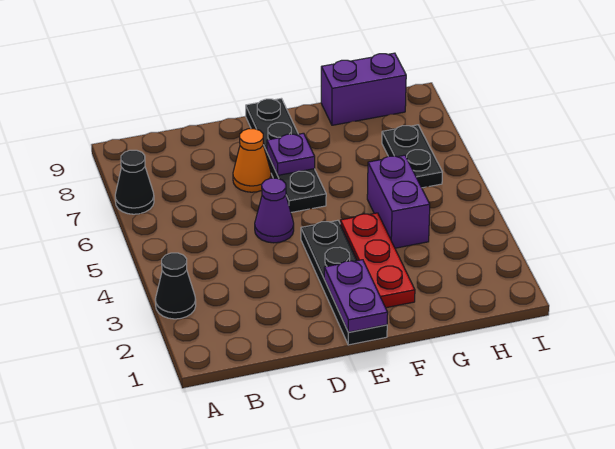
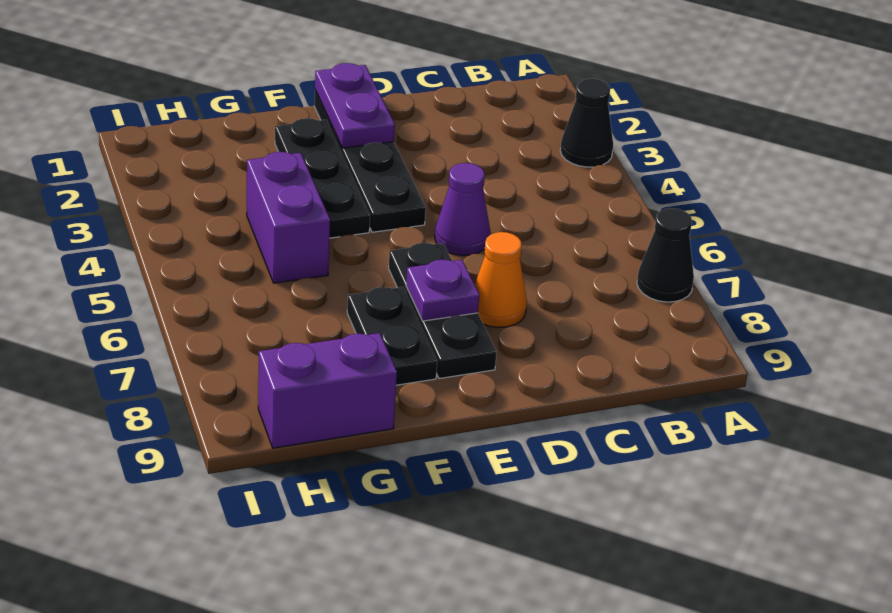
black plate E6:E9 level 1 -> black plate E6:E8 level 1
red plate F2:F4 level 1 -> black plate F2:F4 level 1
black plate H6:H7 level 1 -> black plate F7:F8 level 1

